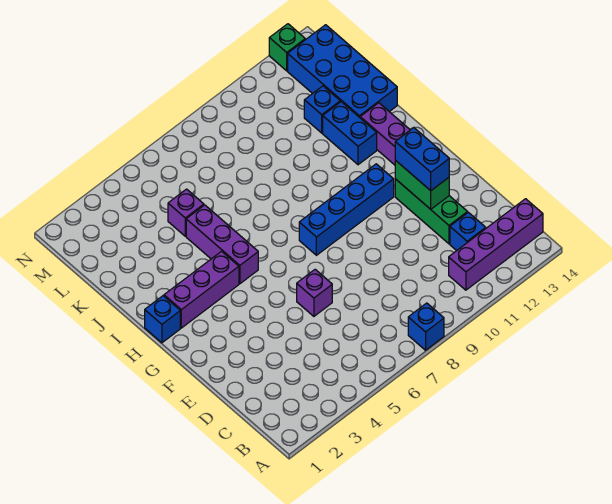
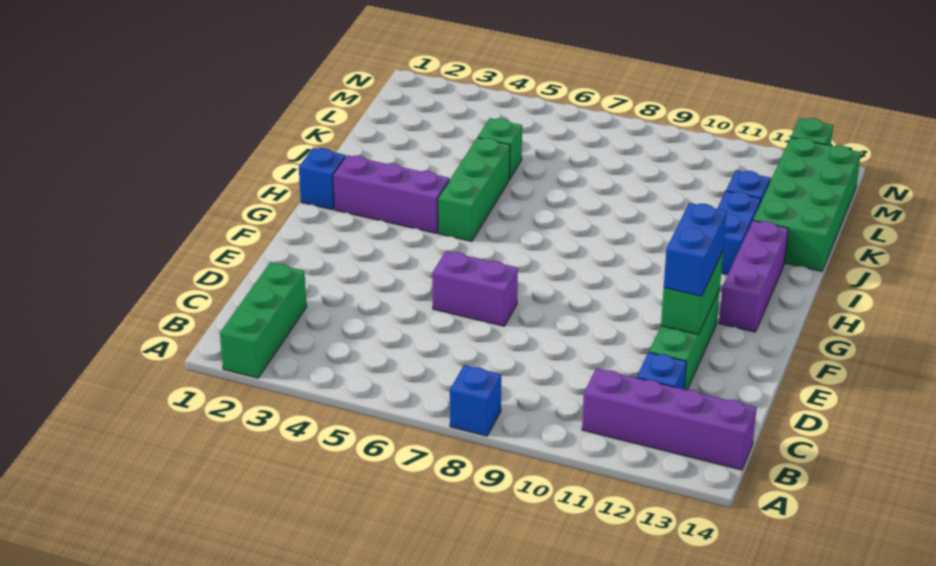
none -> green brick A2:C2 level 1
purple brick E6 level 1 -> purple brick E6:E7 level 1
blue brick G8:G11 level 1 -> none
purple brick H5:J5 level 1 -> green brick H5:J5 level 1
blue brick J13:M14 level 1 -> green brick J13:M14 level 1
purple brick K5 level 1 -> green brick K5 level 1

